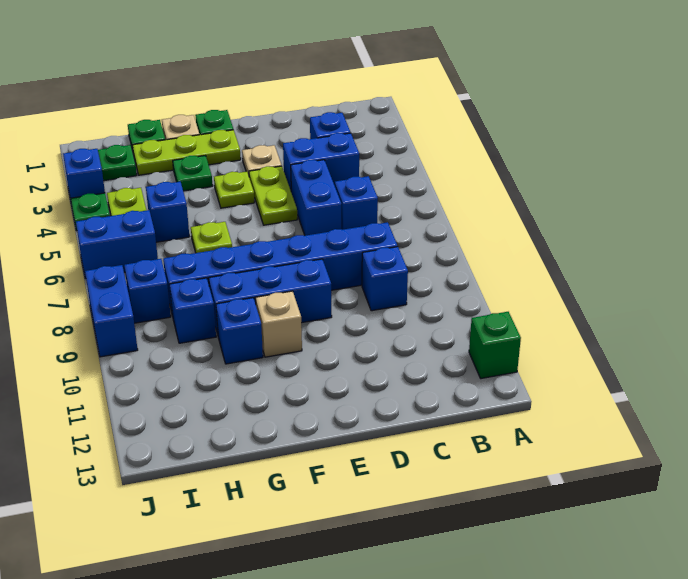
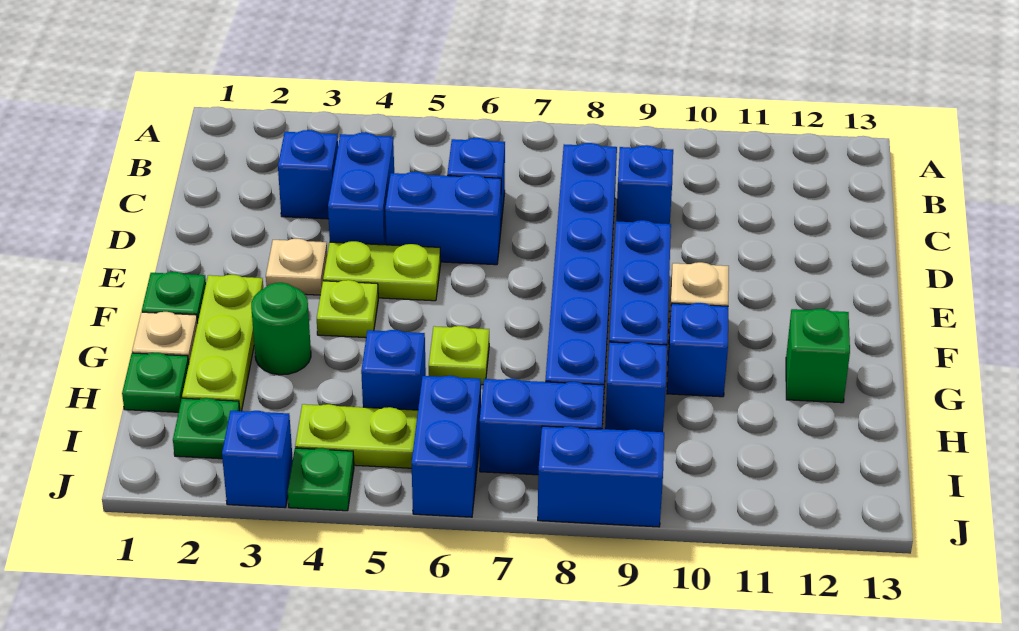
green brick A12 level 1 -> green brick G12 level 1
green plate G3 level 1 -> green round brick G3 level 1
blue brick I8 level 1 -> blue brick I7:I8 level 1

